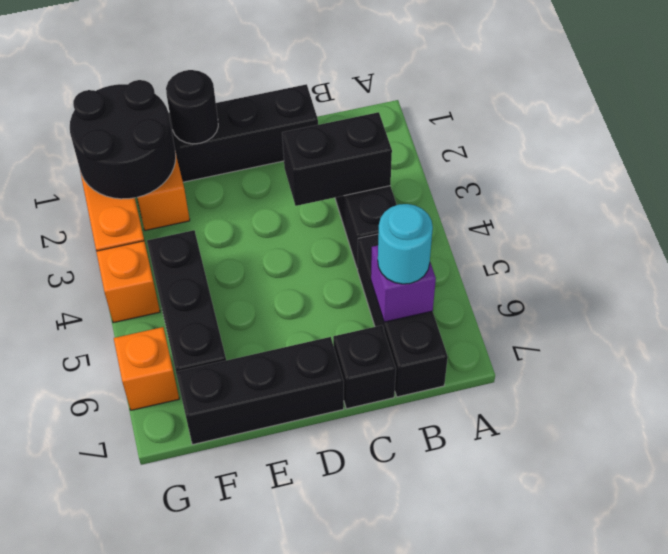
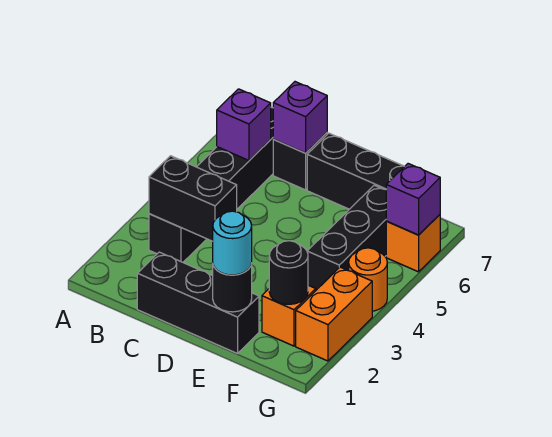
cyan round brick B6 level 3 -> cyan round brick E1 level 3
none -> purple brick C7 level 2
black round brick F1:G2 level 2 -> black round brick F2 level 2
orange brick G4 level 1 -> orange round brick G4 level 1
none -> purple brick G6 level 2

